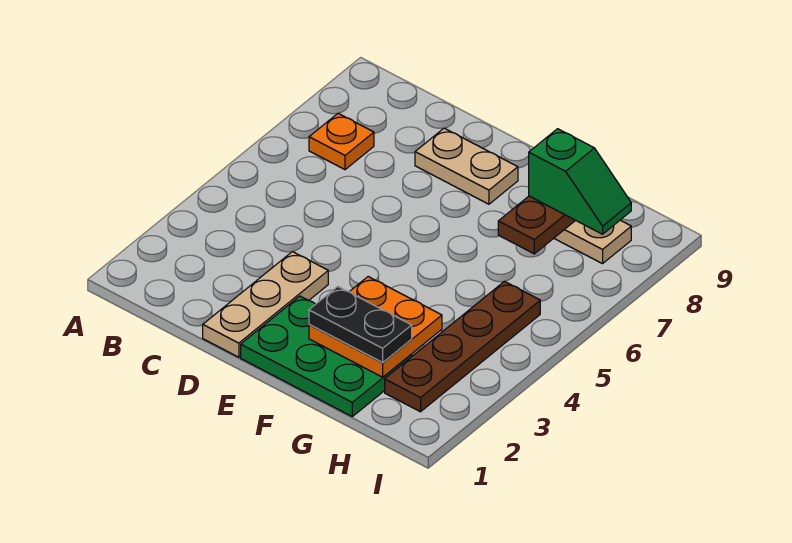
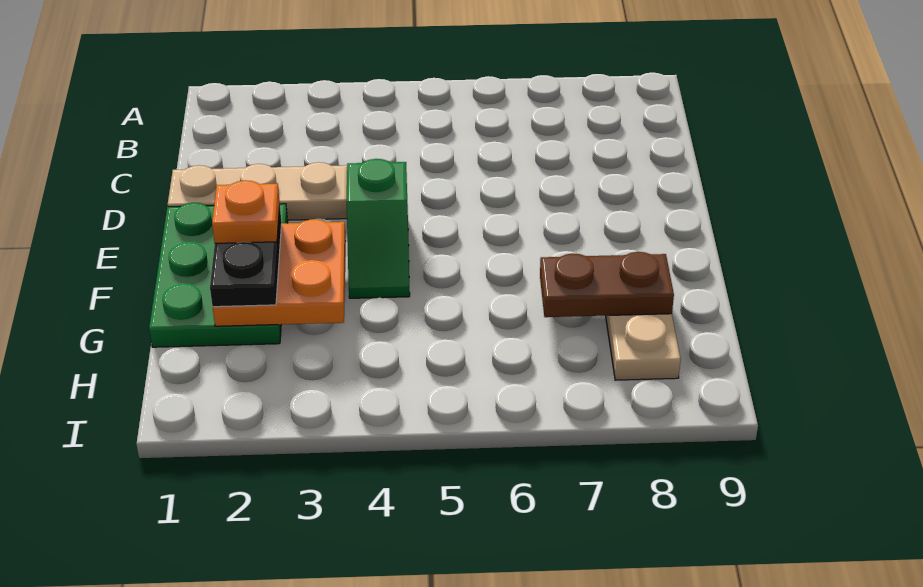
orange plate B7 level 1 -> orange plate F2 level 4
tan plate D8:E8 level 1 -> none
green slope G8:H8 level 3 top G -> green slope E4:F4 level 1 top E
brown plate H2:H5 level 1 -> none

